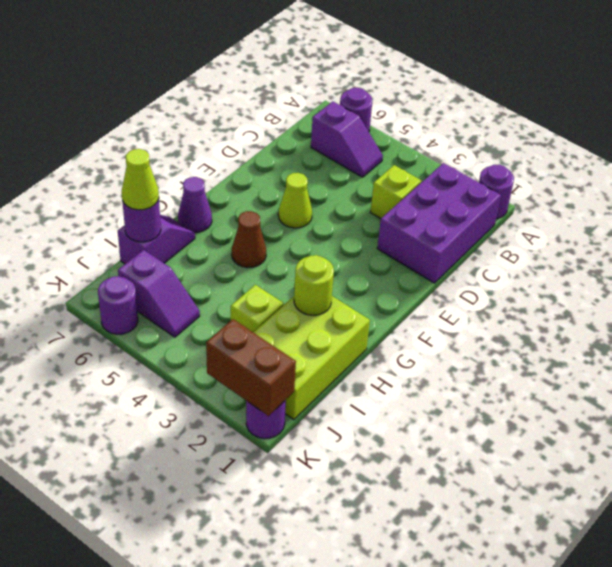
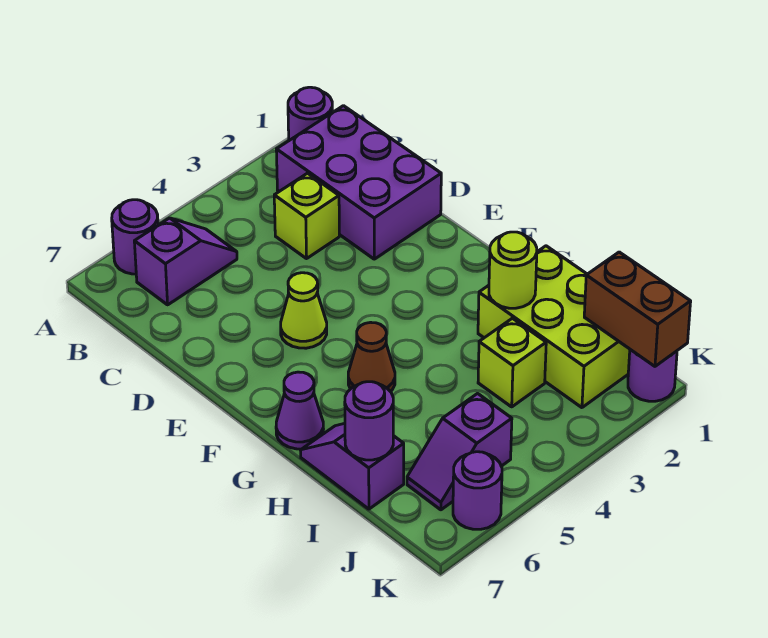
lime cone I7 level 3 -> none
purple slope J5:J6 level 1 top 6 -> purple slope J5:J6 level 1 top 5
brown brick K1:K2 level 2 -> brown brick J1:K1 level 2

